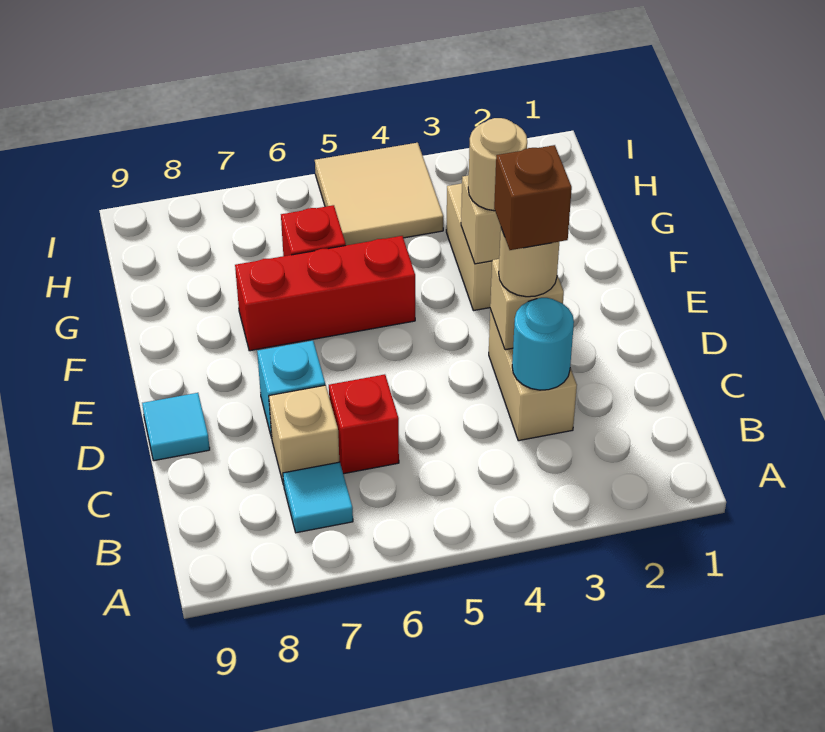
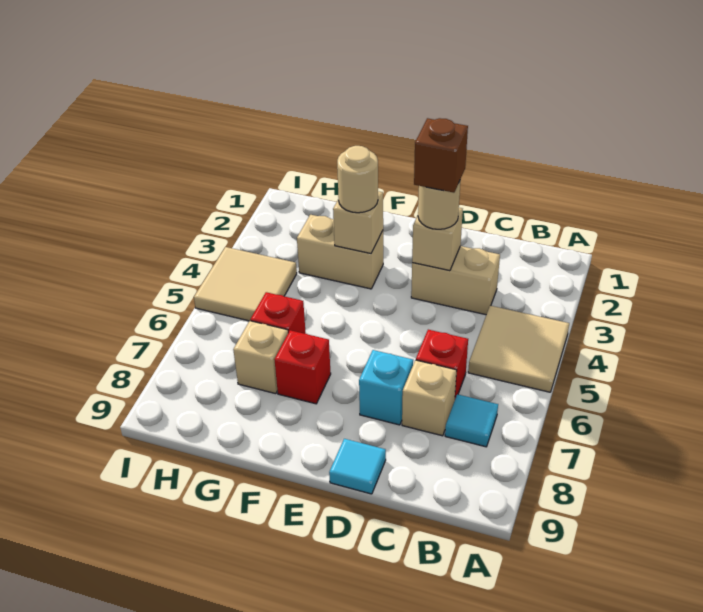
none -> tan tile A4:B5 level 1
cyan round brick C3 level 2 -> none
red brick F5:F7 level 1 -> red brick F7 level 1
none -> tan brick G7 level 1

